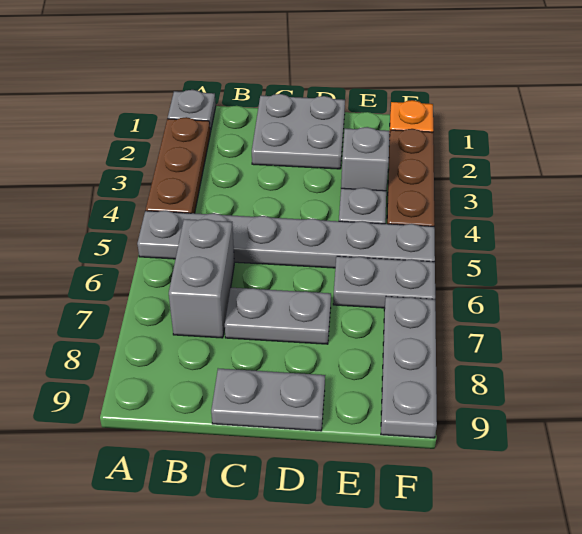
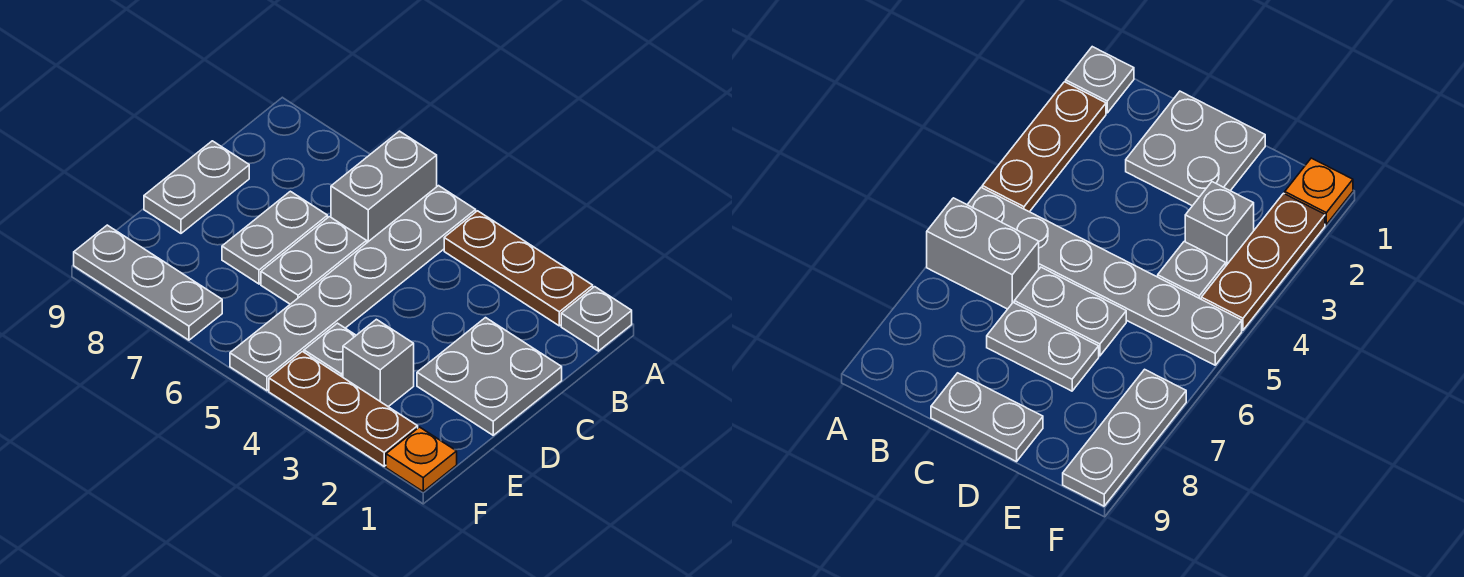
grey brick B6:B7 level 1 -> grey brick A6:B6 level 1
grey plate E6:F6 level 1 -> grey plate C6:D6 level 1

